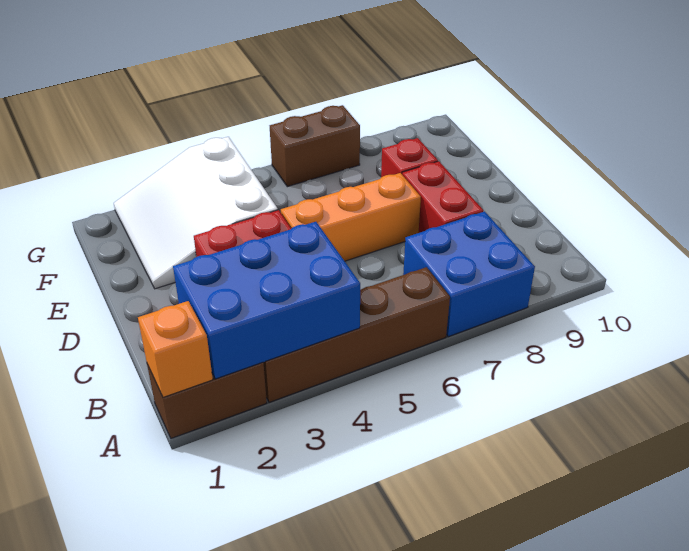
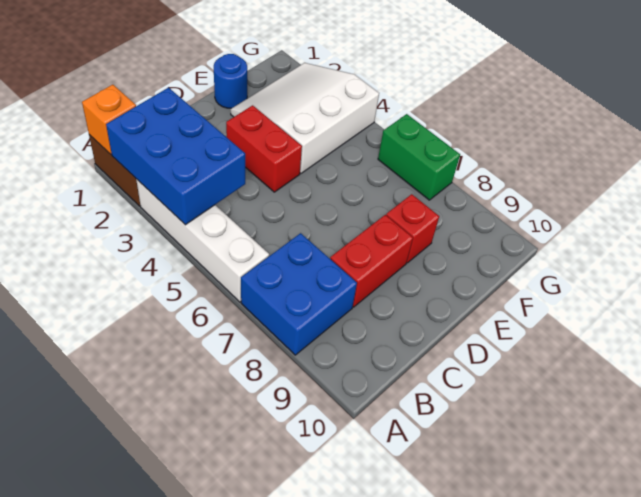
brown brick A3:A6 level 1 -> white brick A3:A6 level 1
orange brick D5:D7 level 1 -> none
none -> blue round brick E1 level 1
brown brick G6:G7 level 1 -> green brick G6:G7 level 1

